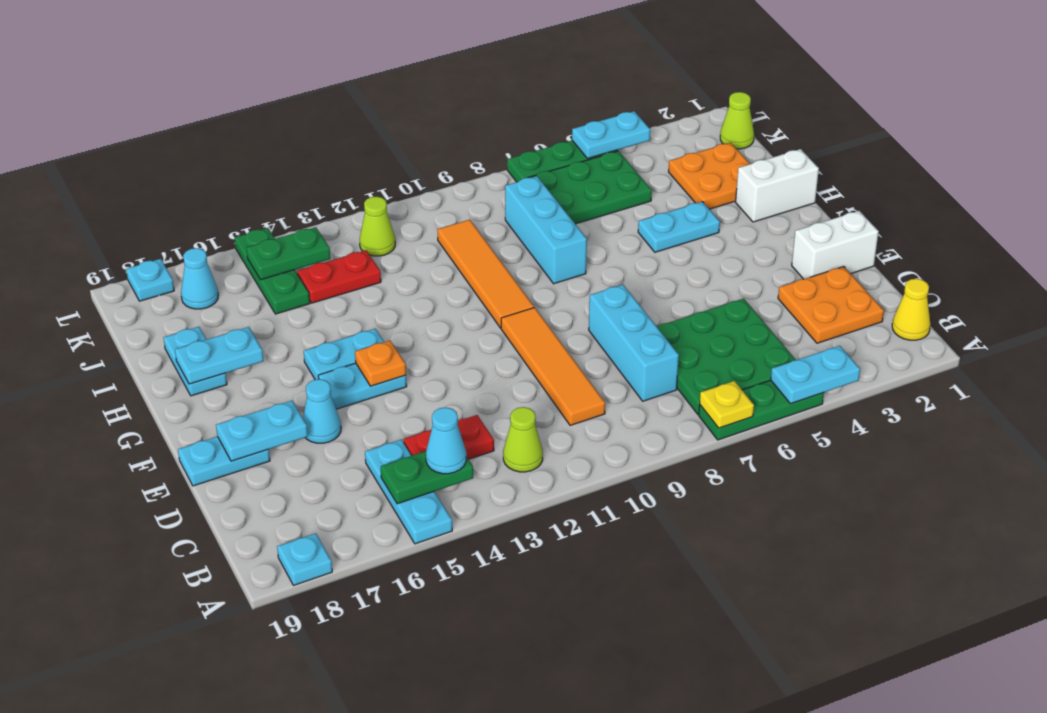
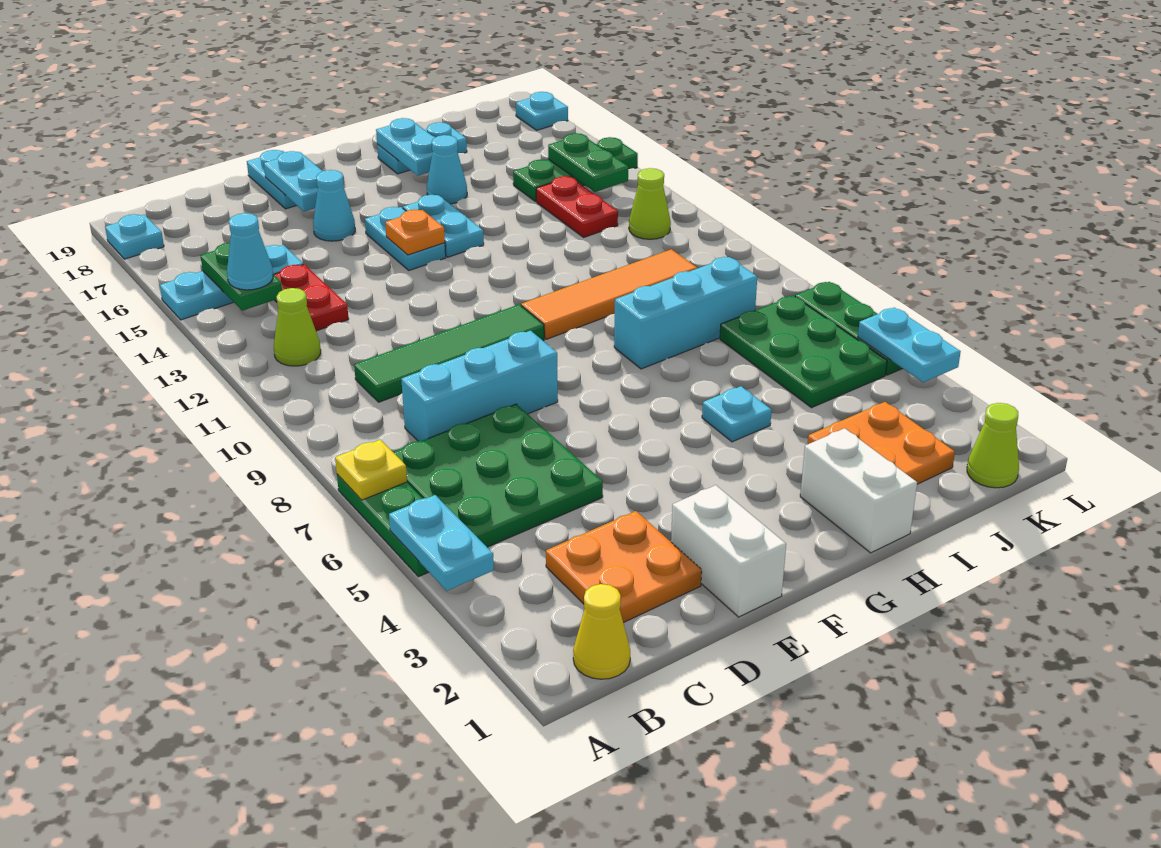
orange tile C10:F10 level 1 -> green tile C10:F10 level 1
cyan plate H4:H5 level 1 -> cyan plate H5 level 1
cyan cone K17 level 1 -> cyan cone H16 level 1

